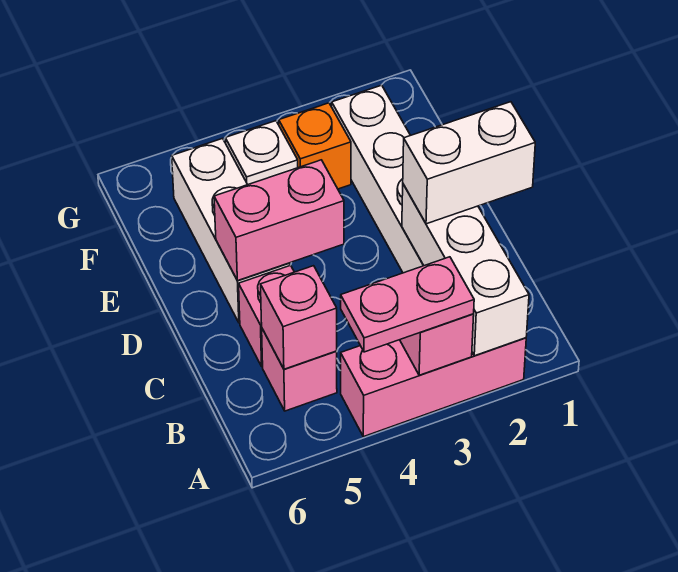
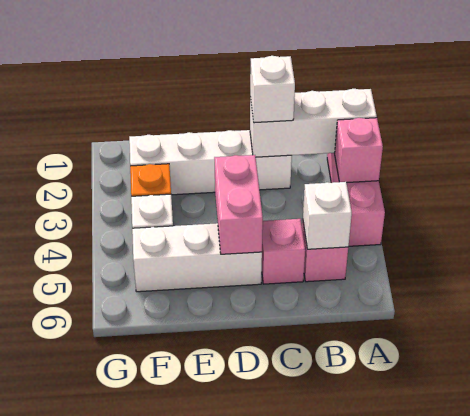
pink plate A3:A4 level 3 -> none
pink brick B5 level 2 -> white brick B5 level 2
white brick C1:C2 level 3 -> white brick C2 level 3

